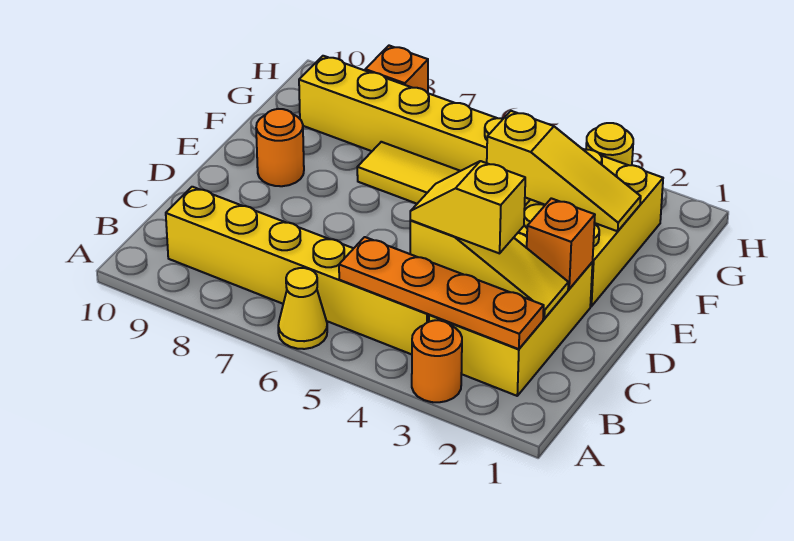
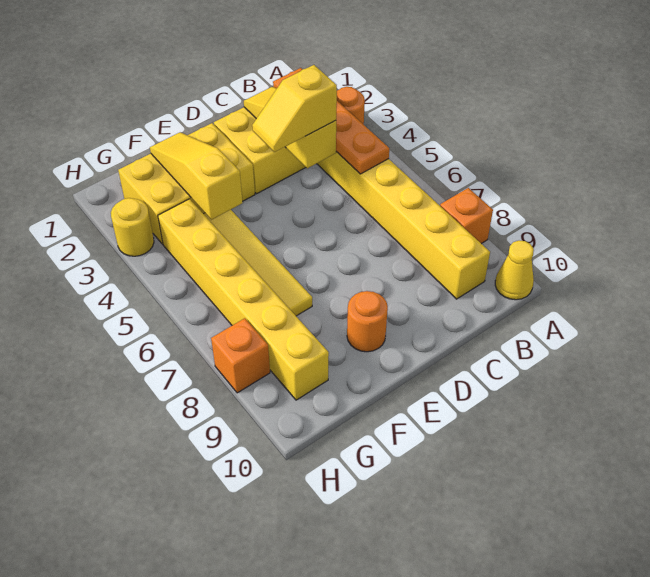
yellow cone A6 level 1 -> yellow cone A10 level 1
yellow slope C3:C4 level 3 top 3 -> yellow slope C4:D4 level 3 top C
orange brick D2 level 2 -> orange brick A8 level 1

